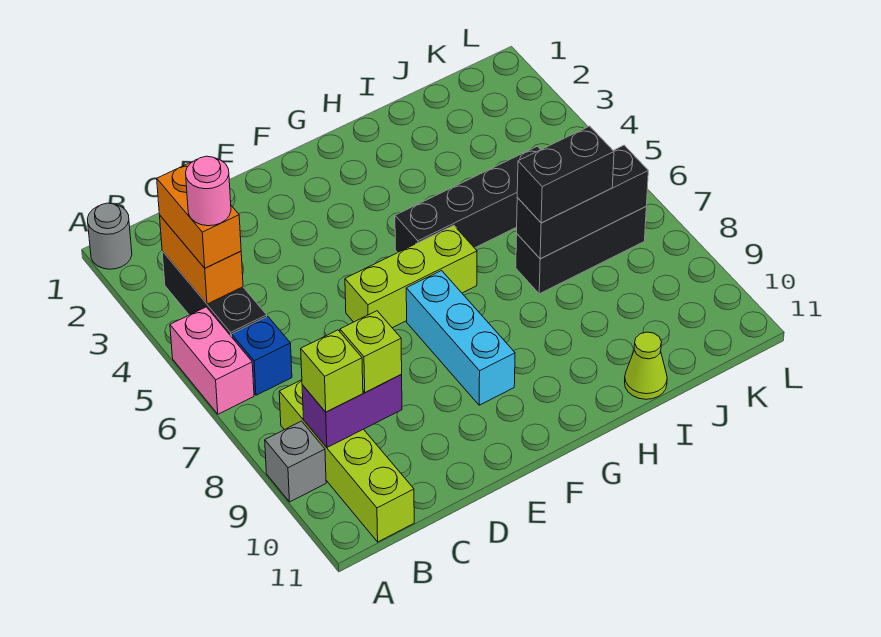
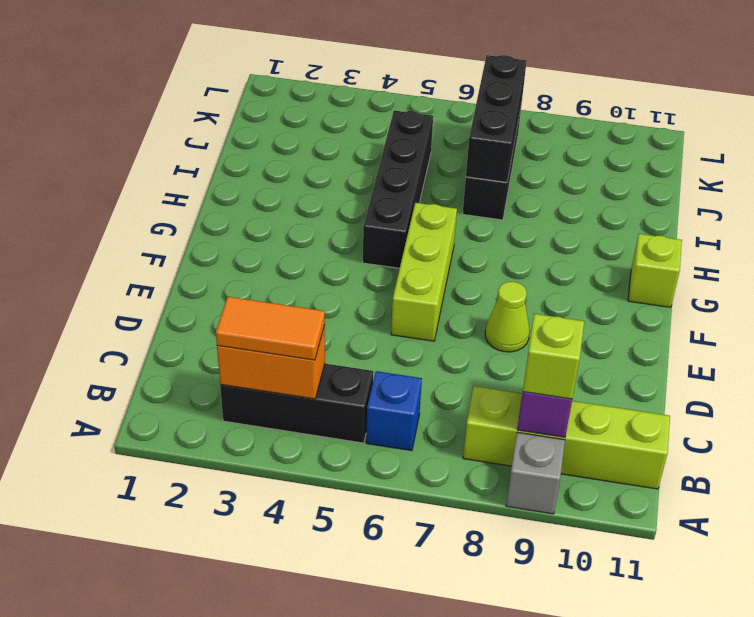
grey round brick A1 level 1 -> none
pink brick A5:A6 level 1 -> none
orange brick B3:B4 level 3 -> orange tile B3:B4 level 3
pink round brick B4 level 4 -> none
lime brick C9 level 3 -> lime brick G11 level 1
cyan brick F7:F9 level 1 -> none
black brick I7:J7 level 3 -> none
lime cone I11 level 1 -> lime cone E8 level 1

